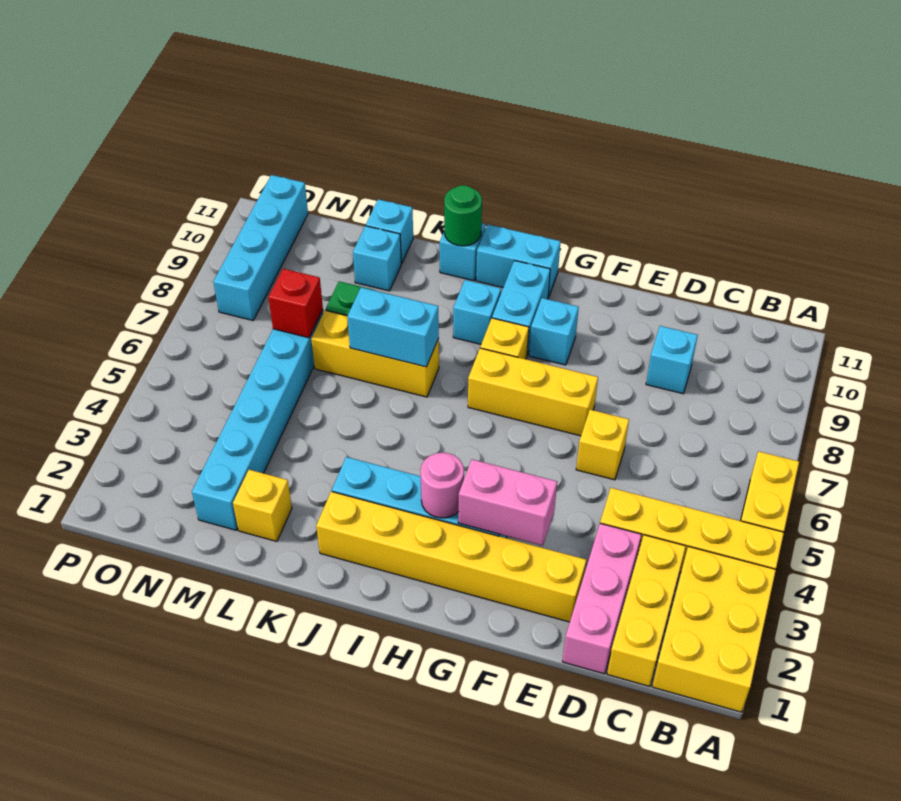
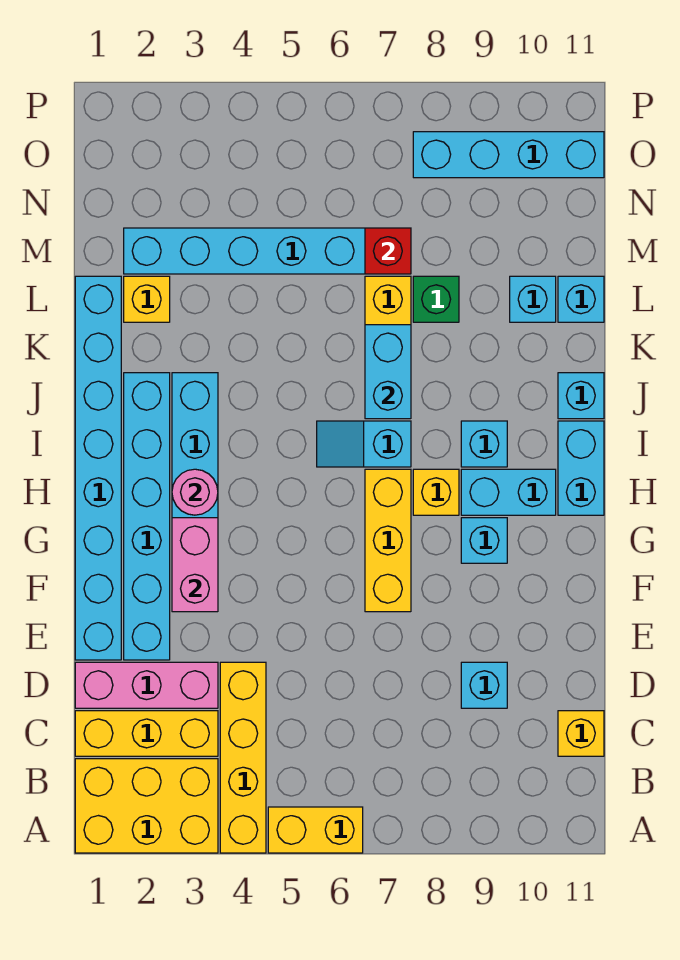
none -> cyan brick E1:L1 level 1
yellow brick E2:J2 level 1 -> cyan brick E2:J2 level 1
yellow brick E6 level 1 -> yellow brick C11 level 1
none -> cyan slope I6:I7 level 1 top 7
green round brick J11 level 2 -> none

